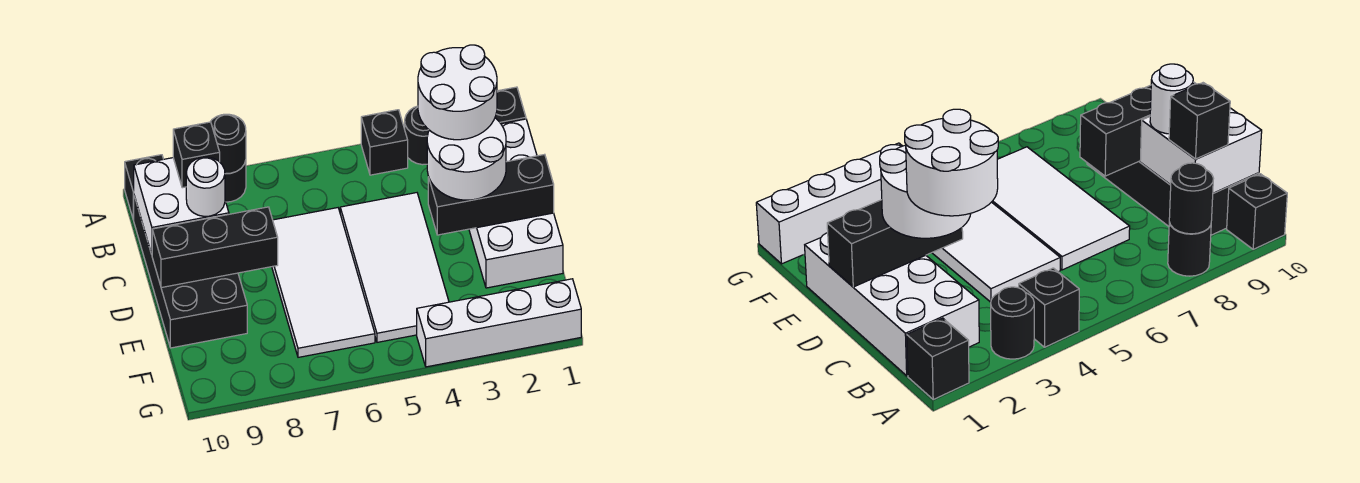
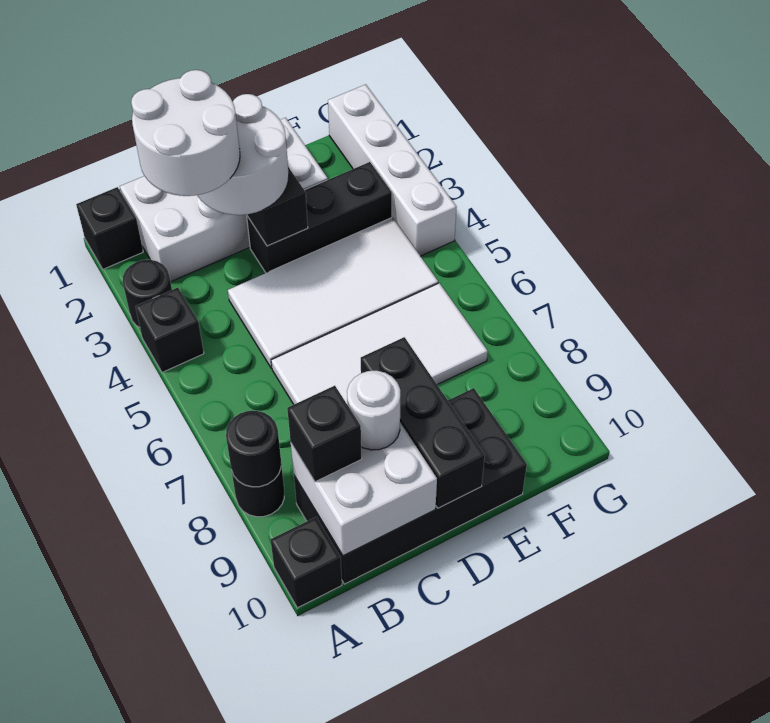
none -> black brick D3:F3 level 1

